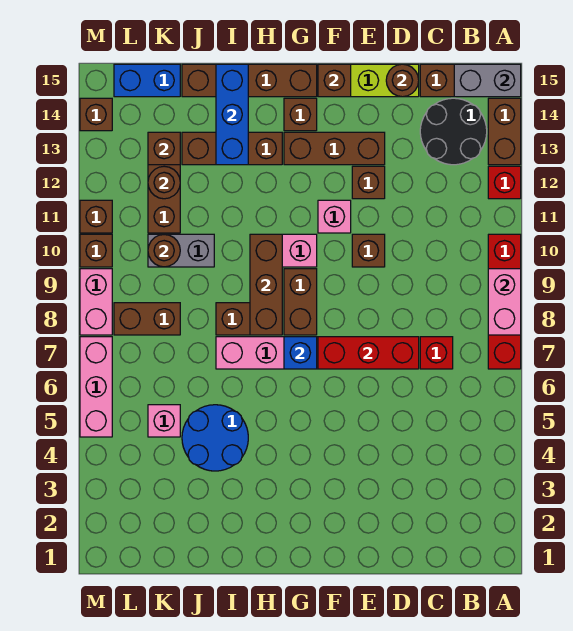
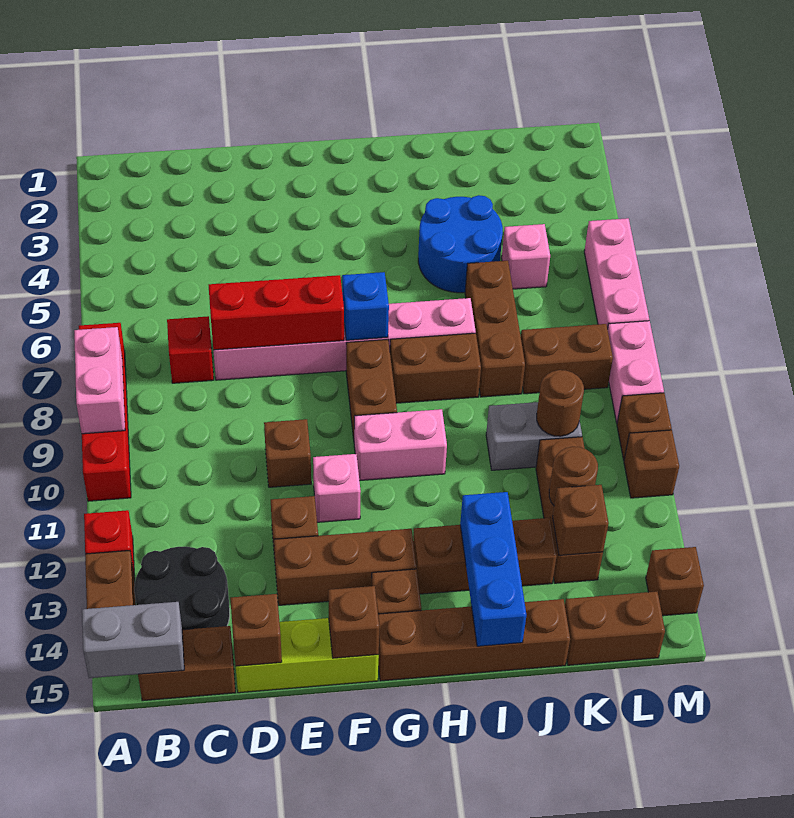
brown round brick D15 level 2 -> brown brick D15 level 2
brown brick H8:H10 level 2 -> brown brick J6:J8 level 1
blue brick K15:L15 level 1 -> brown brick K15:L15 level 1

